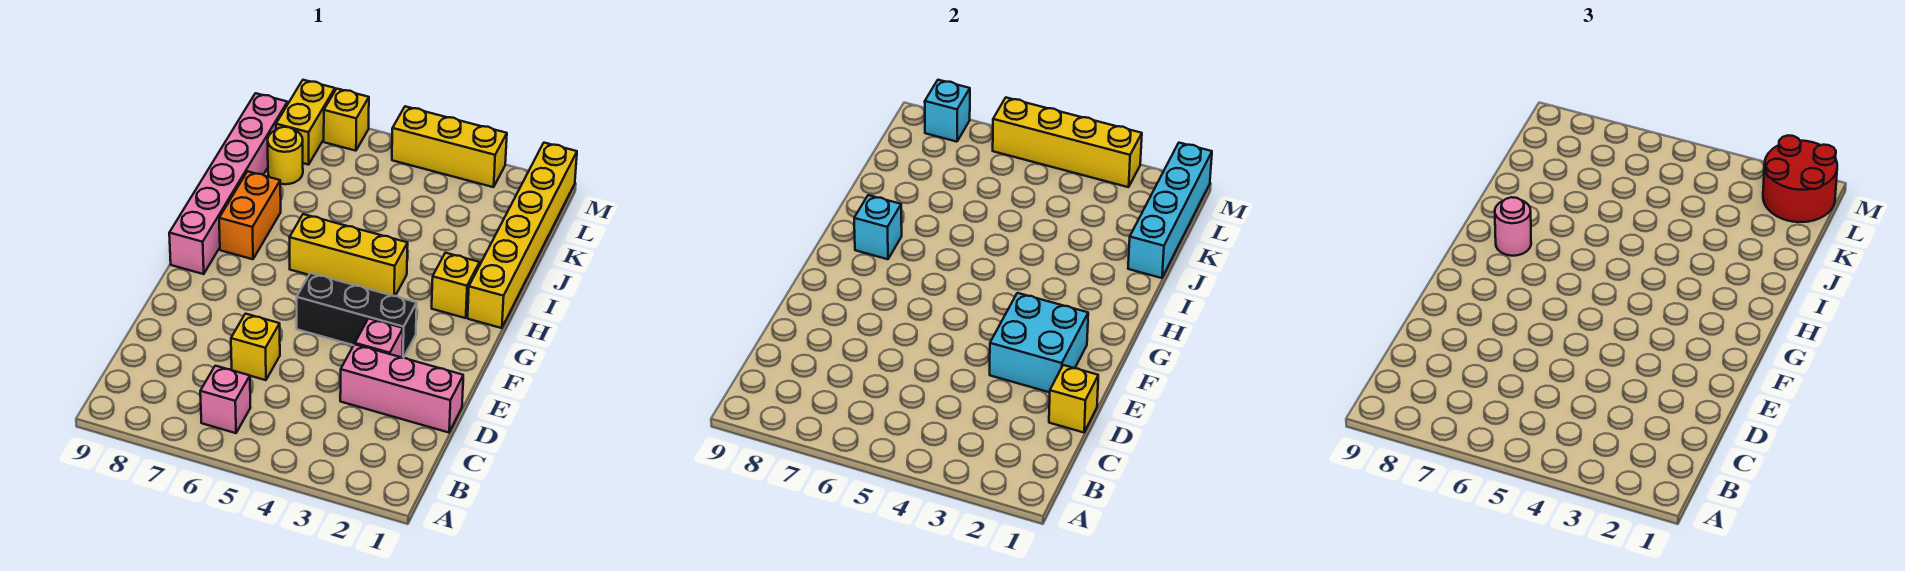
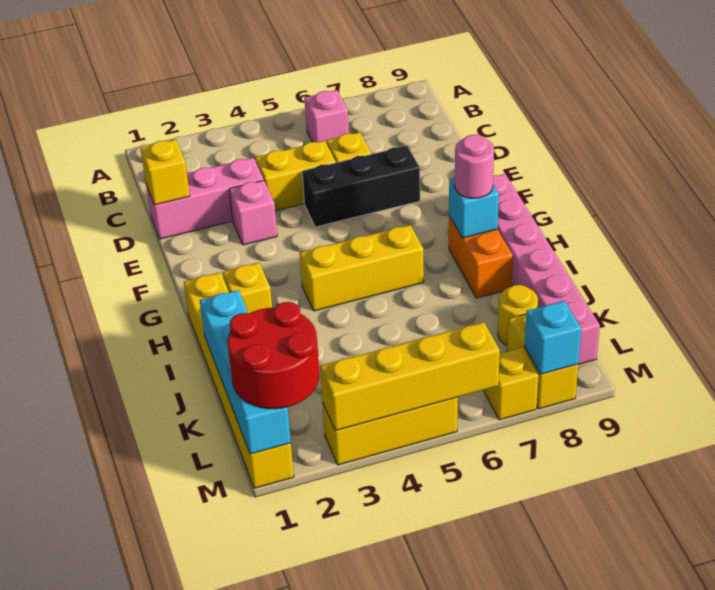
none -> yellow brick D4:D5 level 1
cyan brick E2:F3 level 2 -> none
black brick F3:F5 level 1 -> black brick E5:E7 level 1

